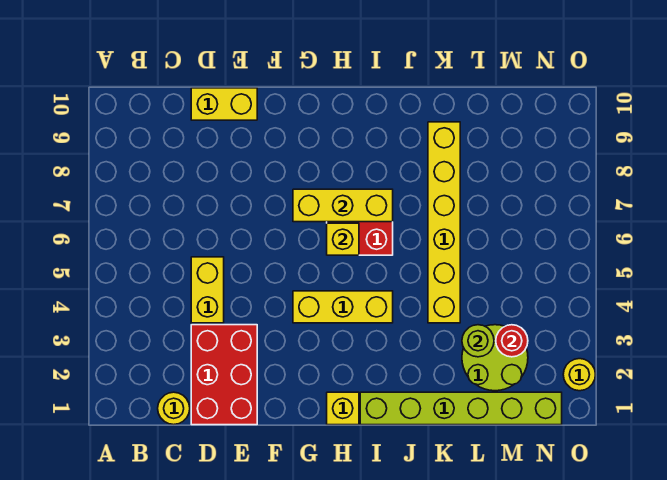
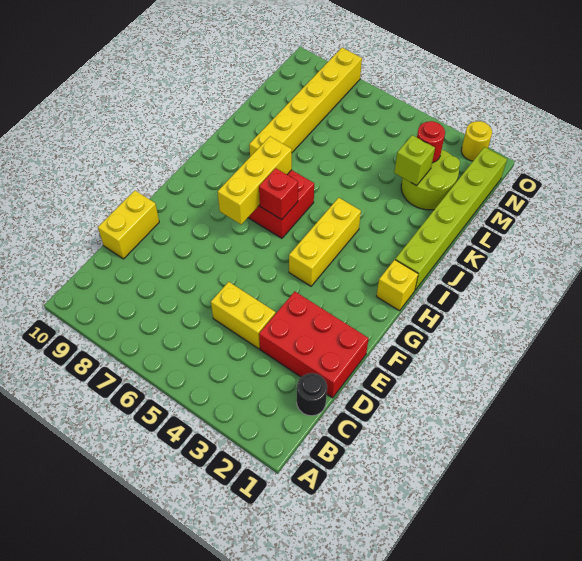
yellow round brick C1 level 1 -> black round brick C1 level 1
yellow brick H6 level 2 -> red brick H6 level 2
yellow brick K4:K9 level 1 -> yellow brick J8:O8 level 1
lime round brick L3 level 2 -> lime brick L3 level 2

